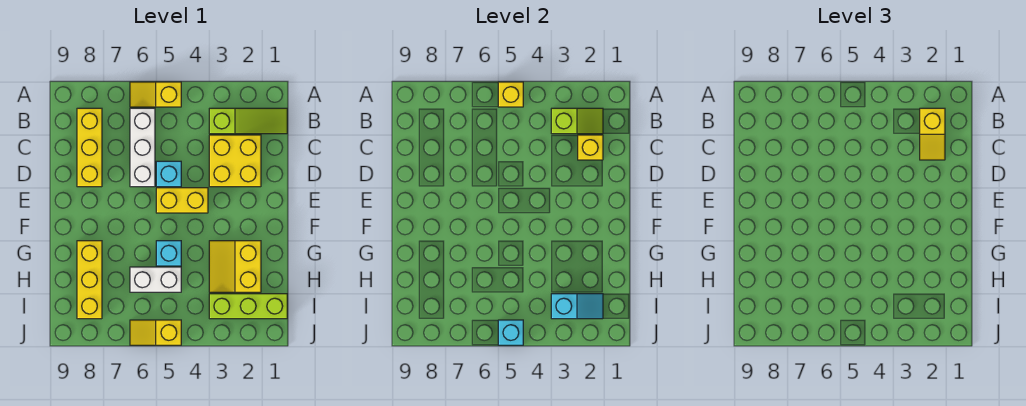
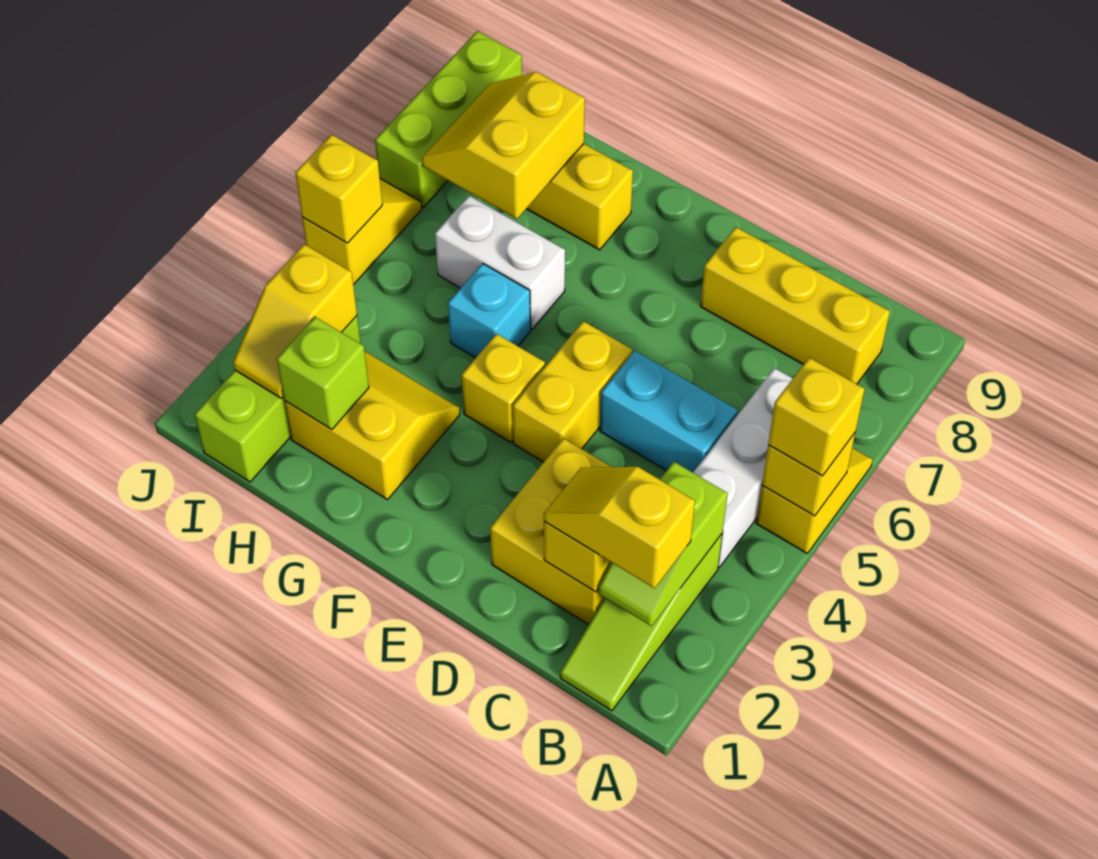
none -> yellow brick A5 level 3
white brick B6:D6 level 1 -> white brick B4:B6 level 1
cyan brick D5 level 1 -> cyan brick C5:D5 level 1
none -> yellow brick F4 level 1
none -> lime brick H2 level 2
white brick H5:H6 level 1 -> white brick G6:H6 level 1
none -> yellow slope H7:I8 level 2 top H
cyan slope I2:I3 level 2 top 3 -> yellow slope I2:I3 level 2 top 3
cyan brick J5 level 2 -> yellow brick J5 level 2
none -> lime brick J7:J9 level 1

